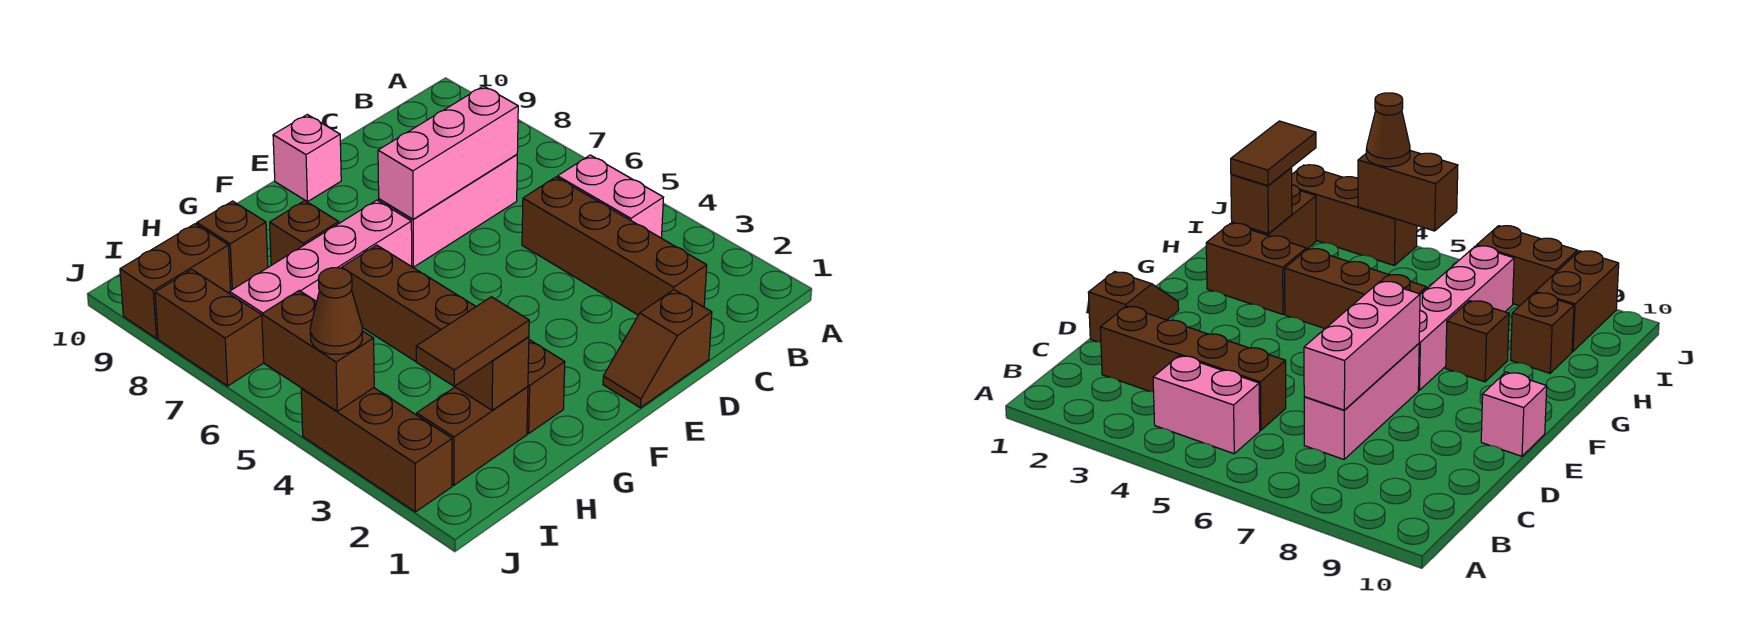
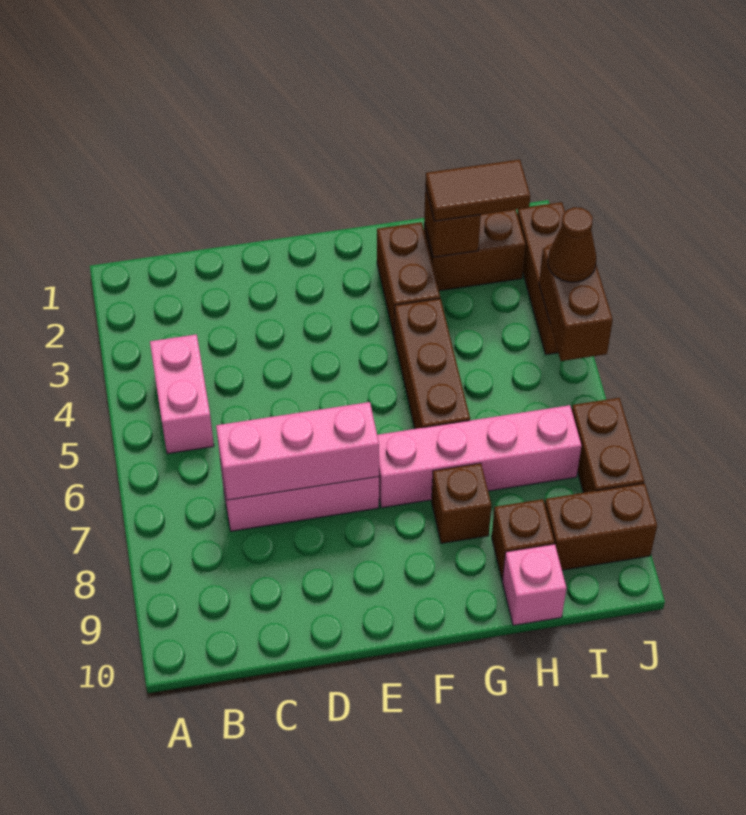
brown brick C2:C5 level 1 -> none
brown slope D1:E1 level 1 top D -> none
pink brick E10 level 1 -> pink brick H10 level 1

